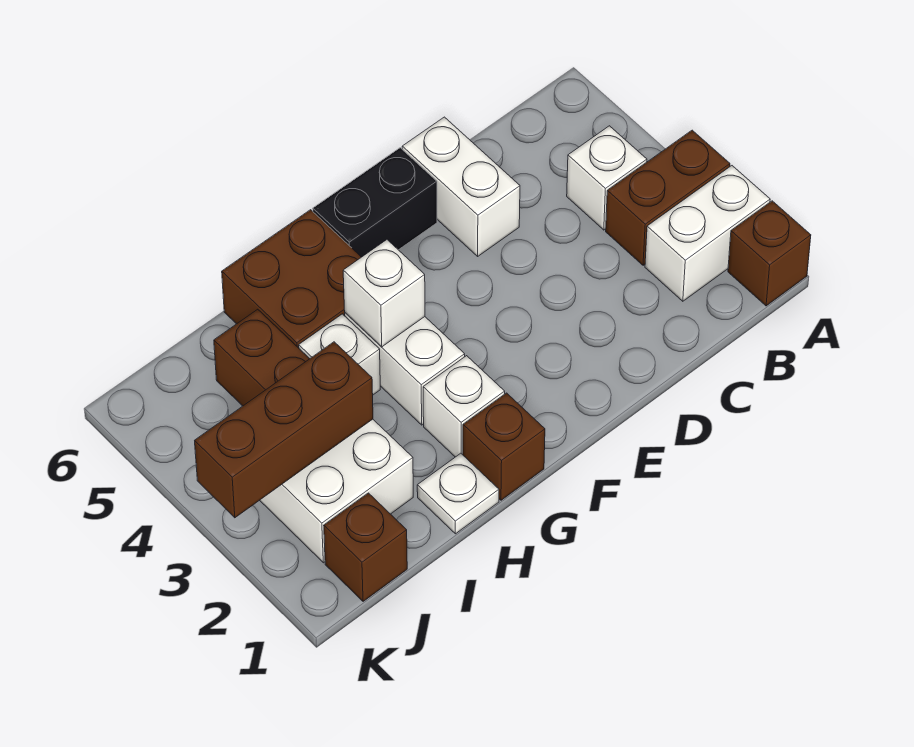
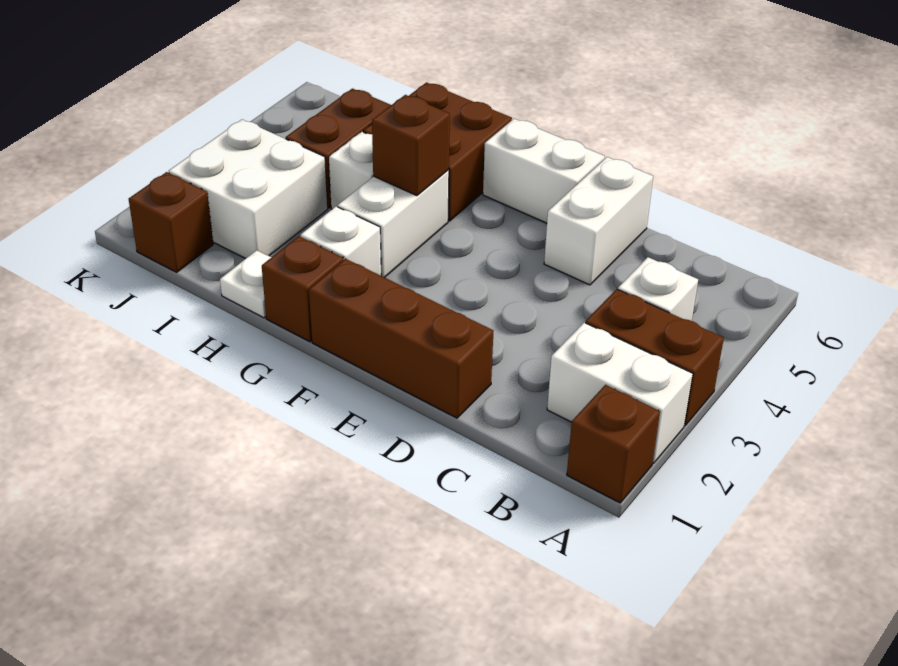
black brick E6:F6 level 1 -> white brick E6:F6 level 1
white brick G4 level 2 -> brown brick G4 level 2
brown brick I3:K3 level 2 -> brown brick D1:F1 level 1

